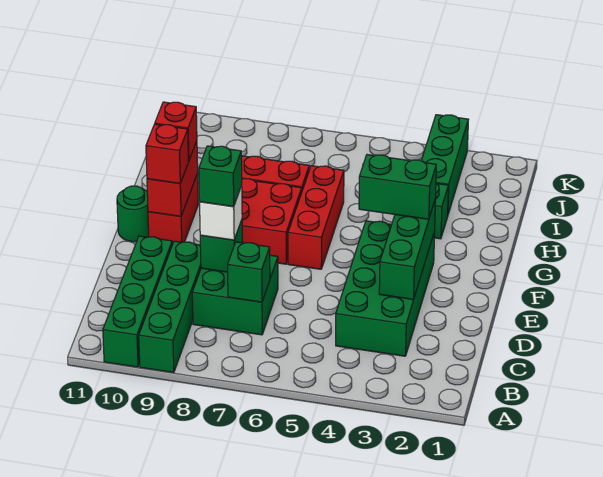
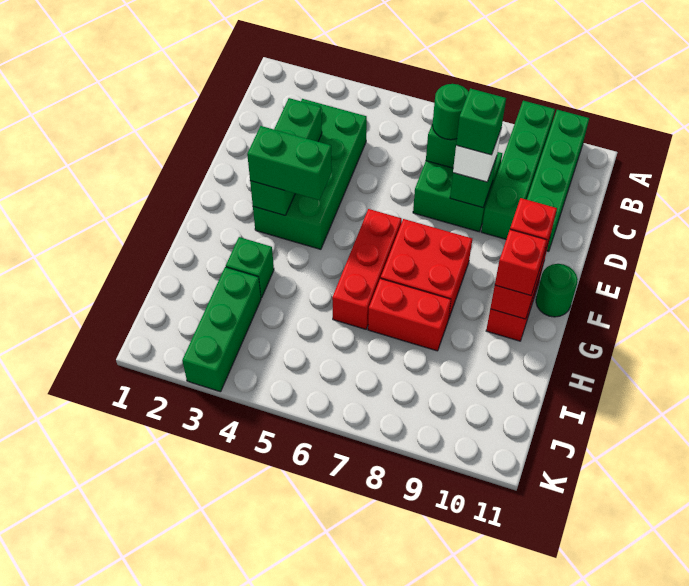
none -> green round brick C7 level 3

